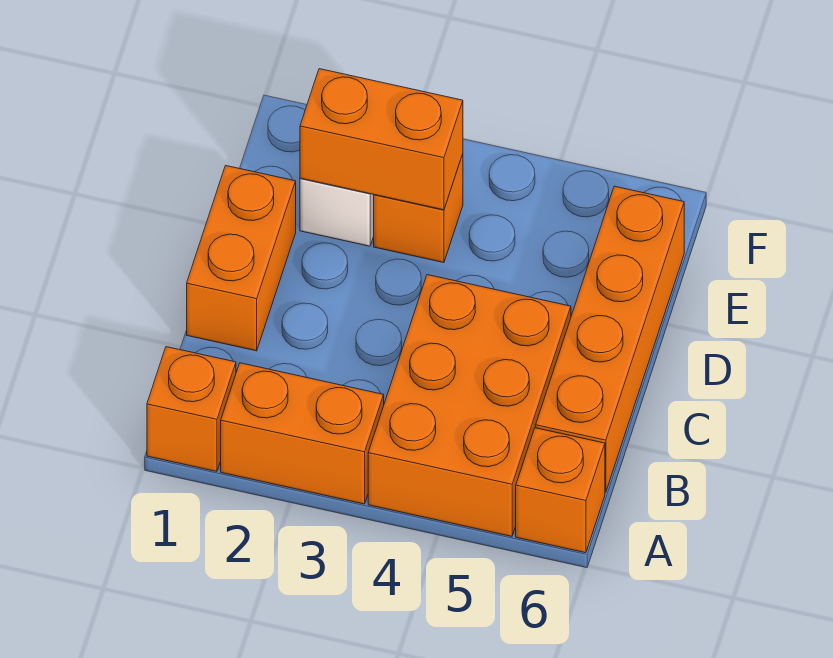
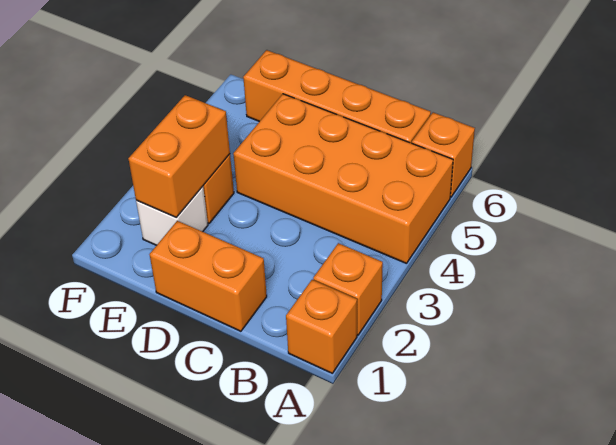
orange brick A2:A3 level 1 -> orange brick A2 level 1
orange brick A4:C5 level 1 -> orange brick A4:D5 level 1

